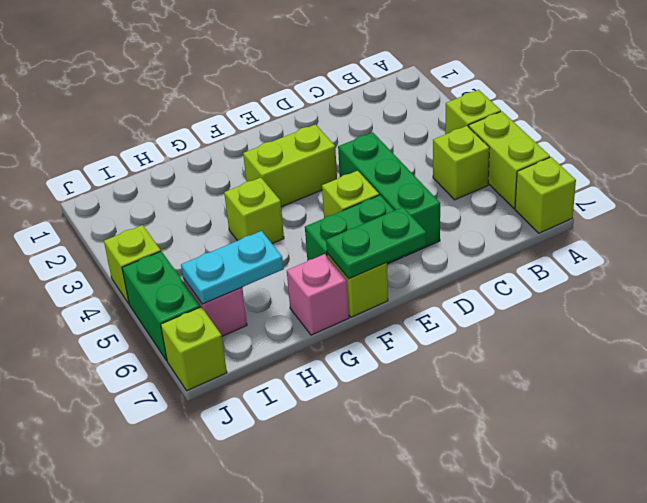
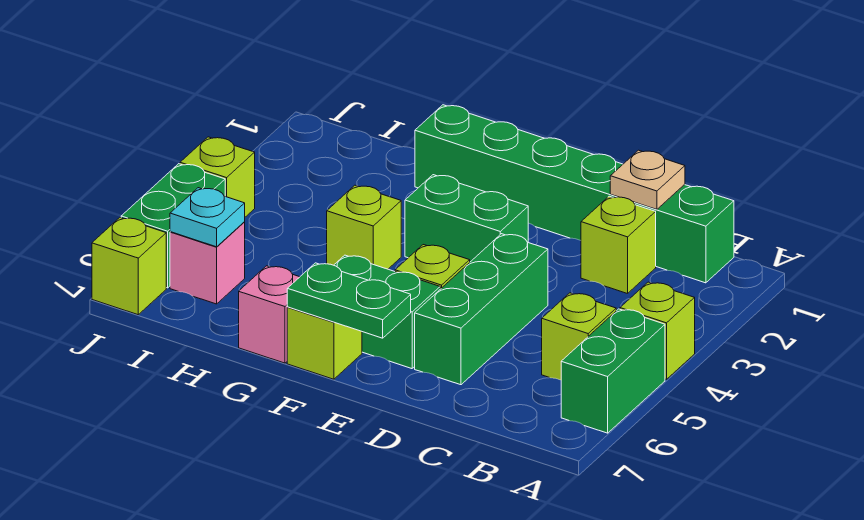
lime brick A5:A6 level 1 -> green brick A5:A6 level 1
lime brick A7 level 1 -> lime brick C2 level 1
none -> green brick B1:G1 level 1
none -> tan plate C1 level 2
lime brick E3:F3 level 1 -> green brick E3:F3 level 1
cyan plate H6:I6 level 2 -> cyan plate I6 level 2

